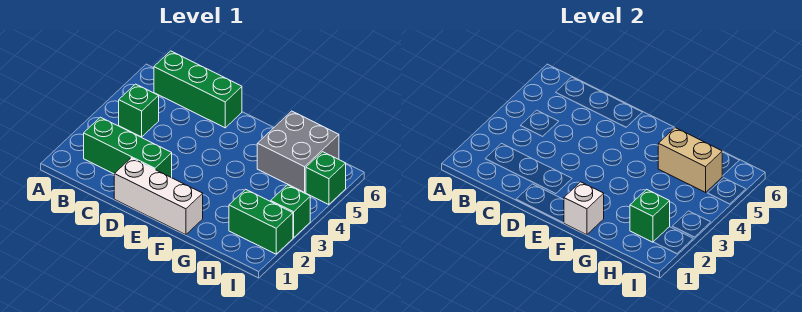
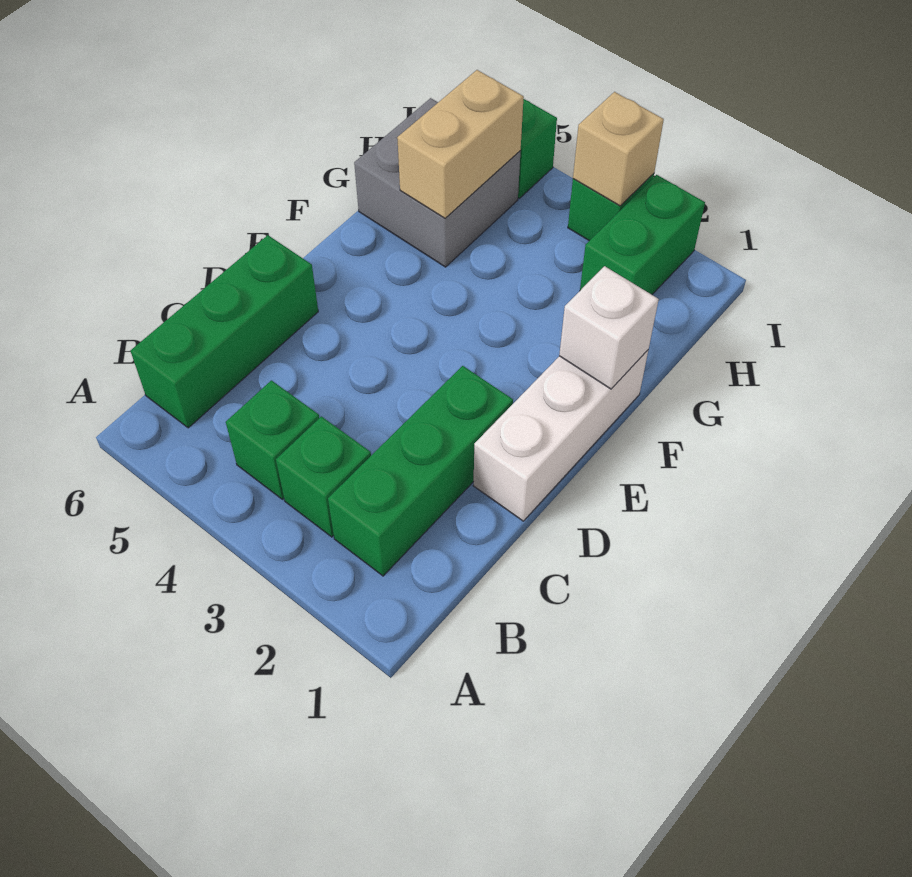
green brick H2 level 2 -> green brick B3 level 1
none -> tan brick I3 level 2

